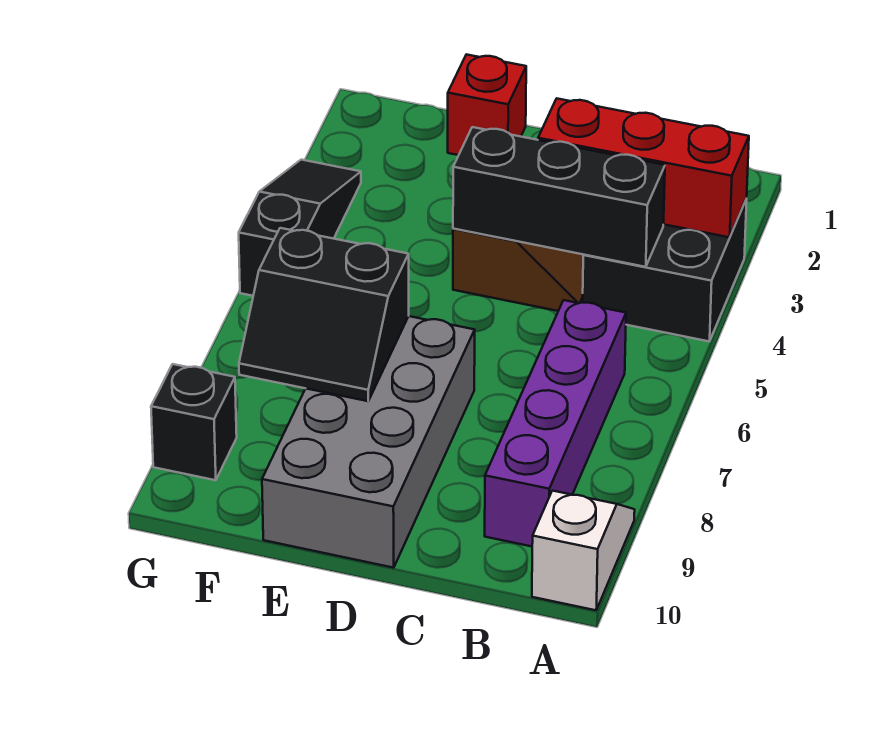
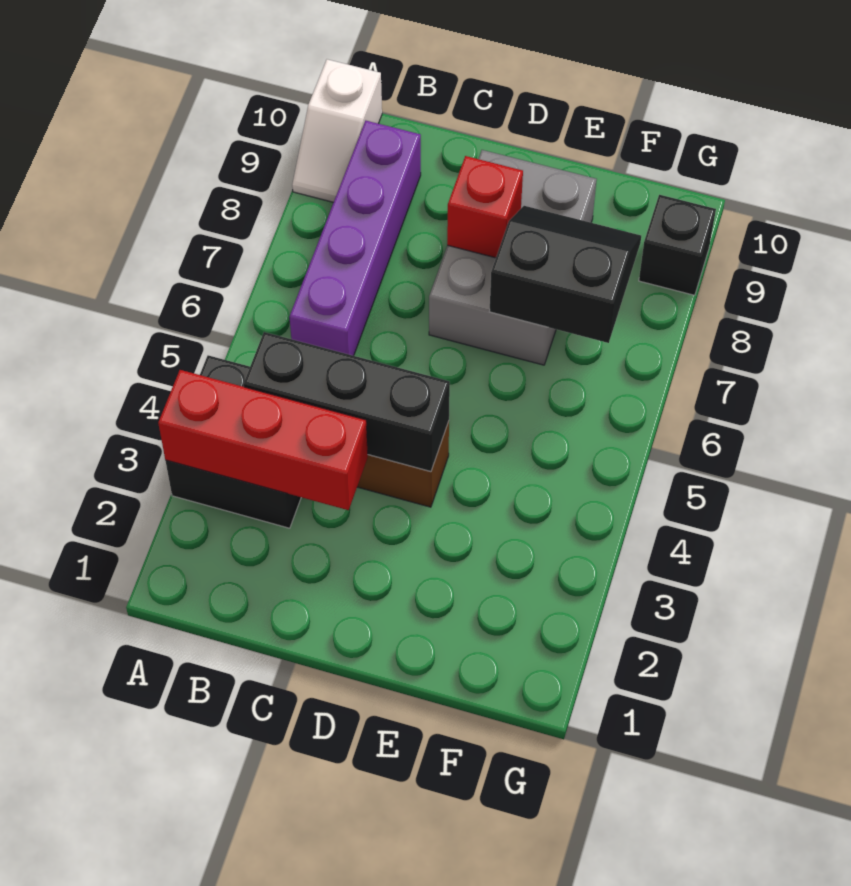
grey brick D7:E10 level 1 -> grey brick D7:E9 level 1
red brick E1 level 1 -> red brick D8 level 2
black slope G3:G5 level 1 top 5 -> none

